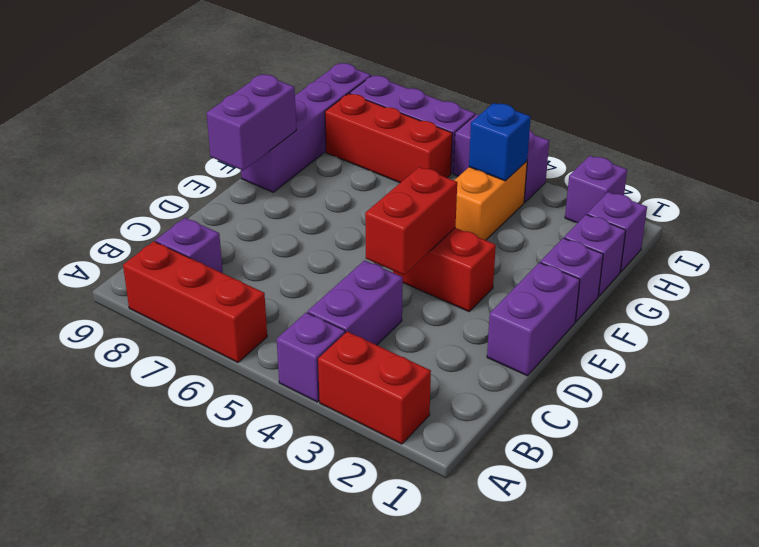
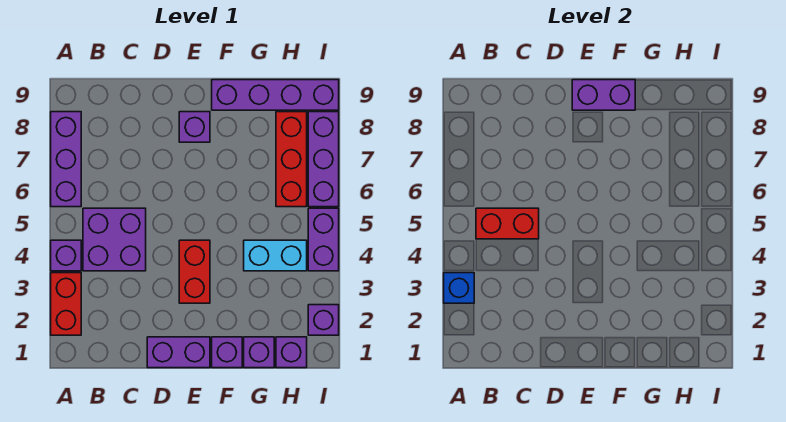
red brick A6:A8 level 1 -> purple brick A6:A8 level 1
purple brick B4:C4 level 1 -> purple brick B4:C5 level 1
purple brick B8 level 1 -> purple brick E8 level 1
red brick D4:E4 level 2 -> red brick B5:C5 level 2
orange brick G4:H4 level 1 -> cyan brick G4:H4 level 1
blue brick H4 level 2 -> blue brick A3 level 2

